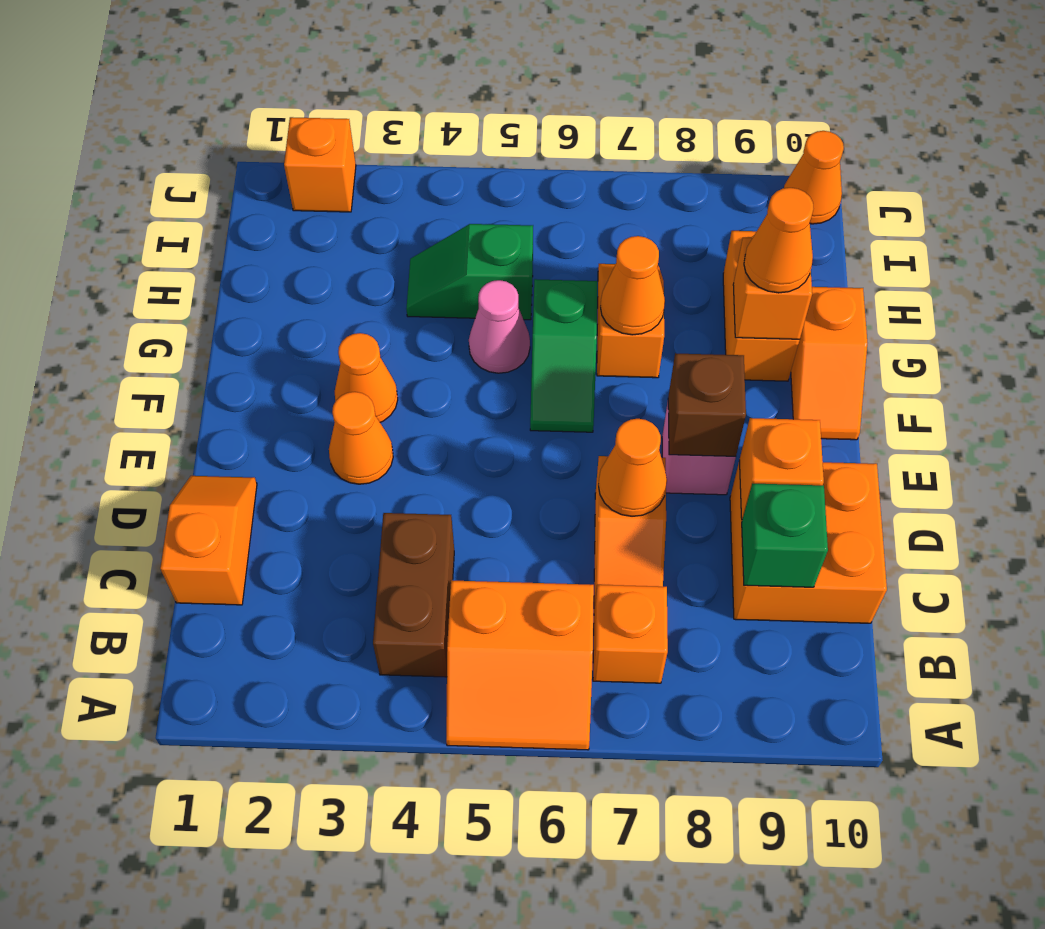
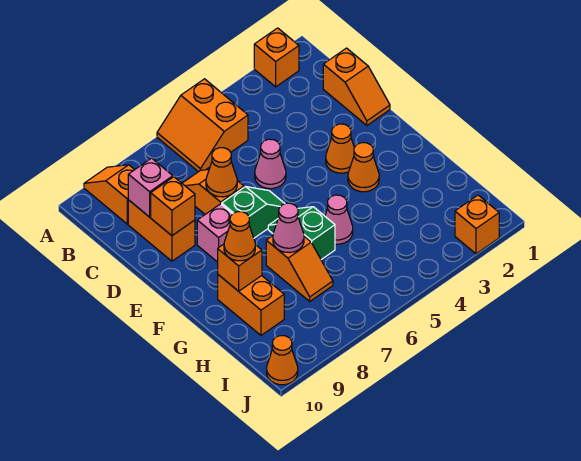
orange slope A5:B6 level 1 top B -> orange slope A5:B6 level 1 top 5
brown brick B4:C4 level 1 -> none
orange brick B7 level 1 -> orange brick A2 level 1
orange brick C9:D10 level 1 -> orange brick C9:D9 level 1
green brick C9 level 2 -> pink brick C9 level 2
none -> pink cone D5 level 1
brown brick E8 level 2 -> none
orange slope F10:G10 level 1 top G -> orange slope A9:B9 level 1 top B
orange cone G7 level 2 -> pink cone G7 level 2
green slope H4:H5 level 1 top 5 -> green slope E6:E7 level 1 top 7

